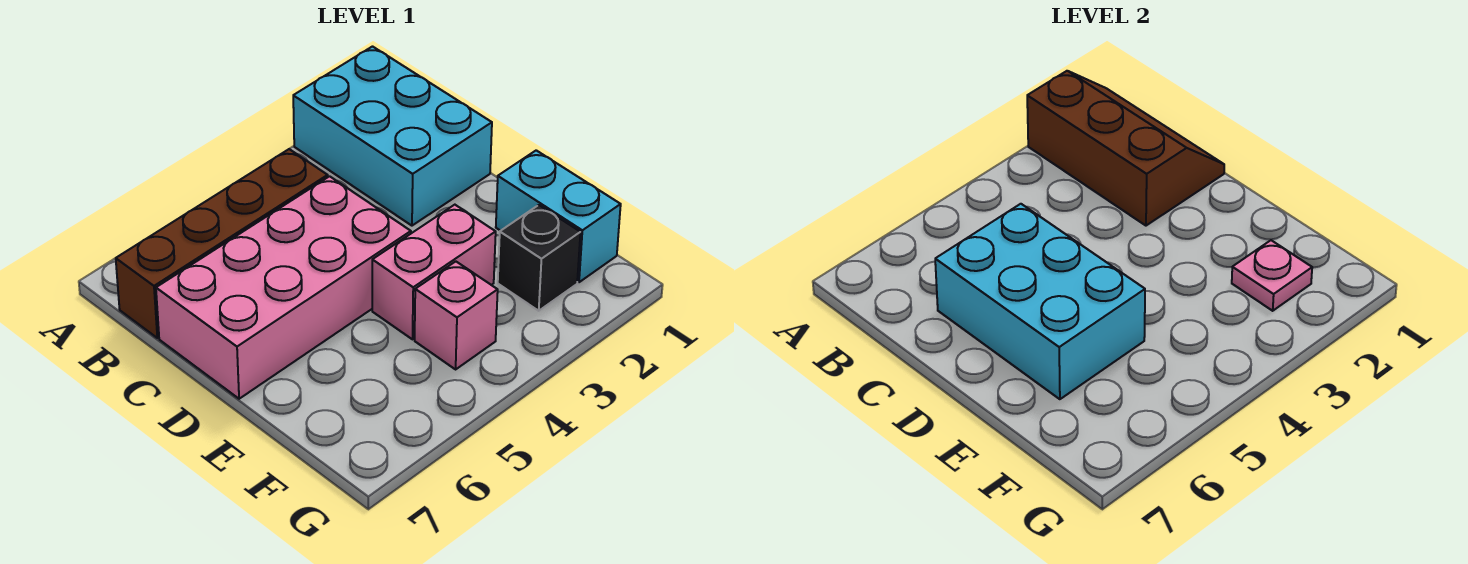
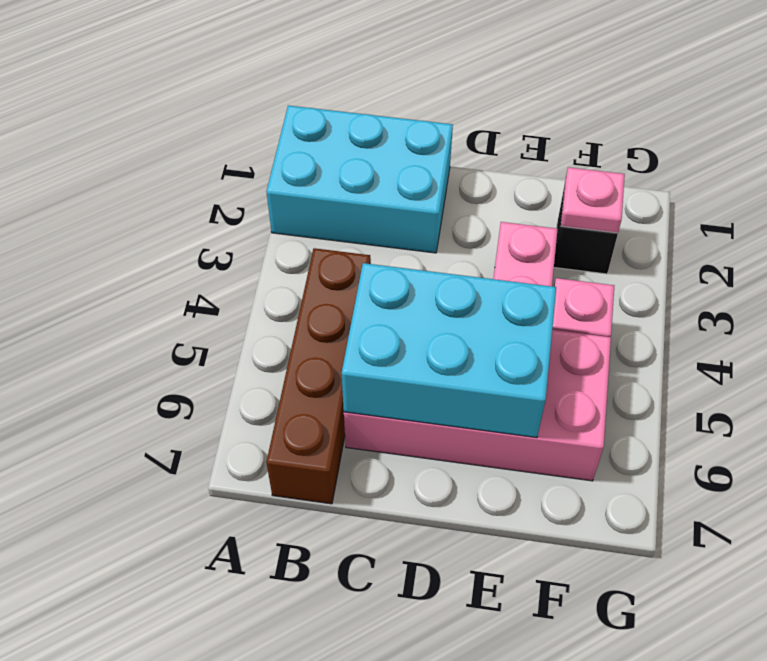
brown slope A1:C2 level 2 top 2 -> none
pink brick C4:D7 level 1 -> pink brick C5:F6 level 1
cyan brick E1:F1 level 1 -> none

